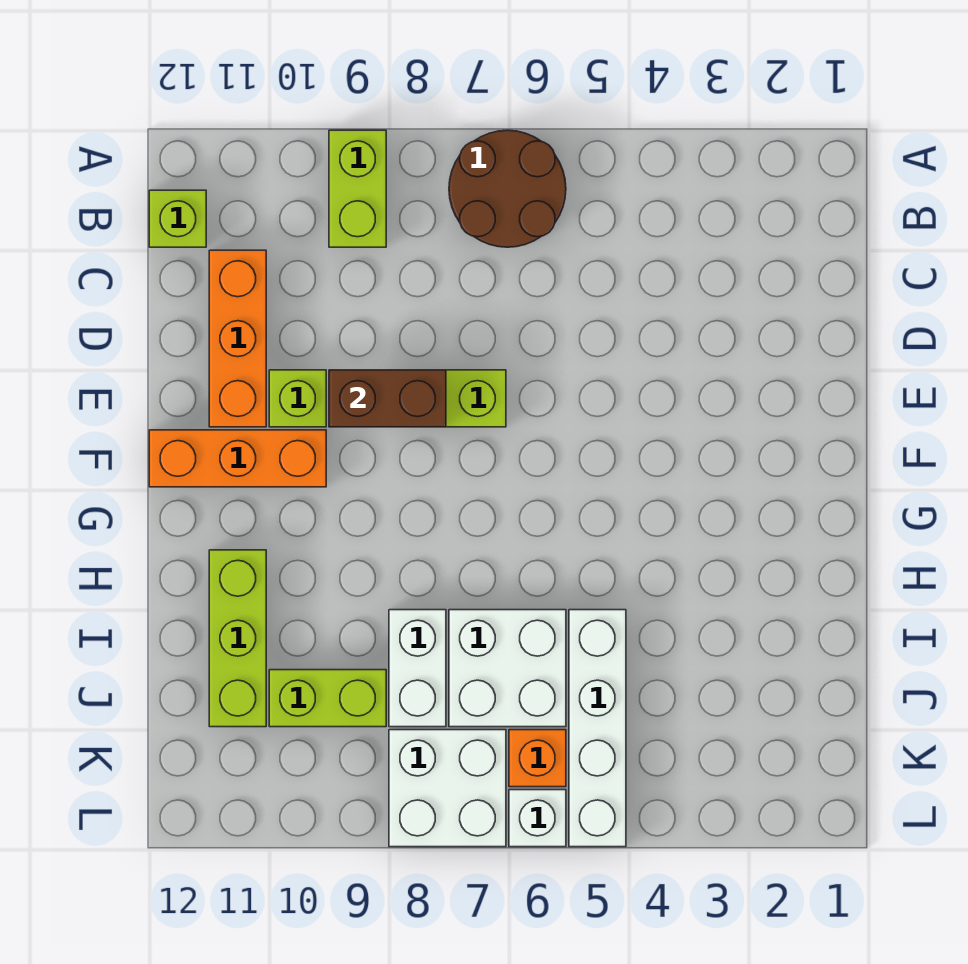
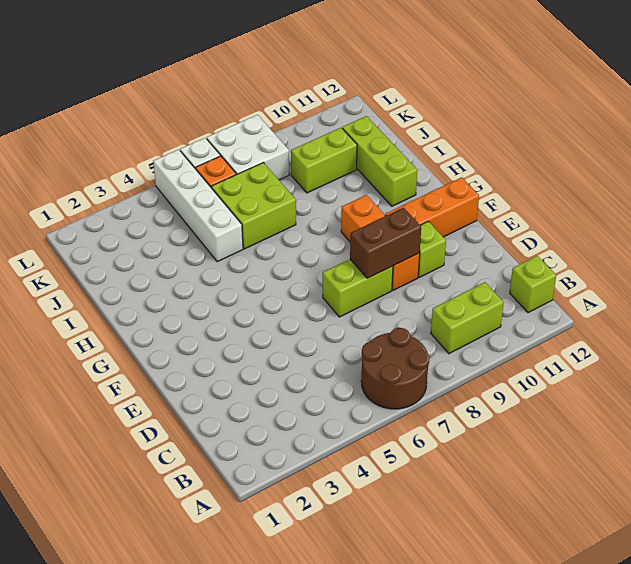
lime brick A9:B9 level 1 -> lime brick B9:B10 level 1
orange brick C11:E11 level 1 -> orange brick E9:G9 level 1
white brick I6:J7 level 1 -> lime brick I6:J7 level 1
white brick I8:J8 level 1 -> none

